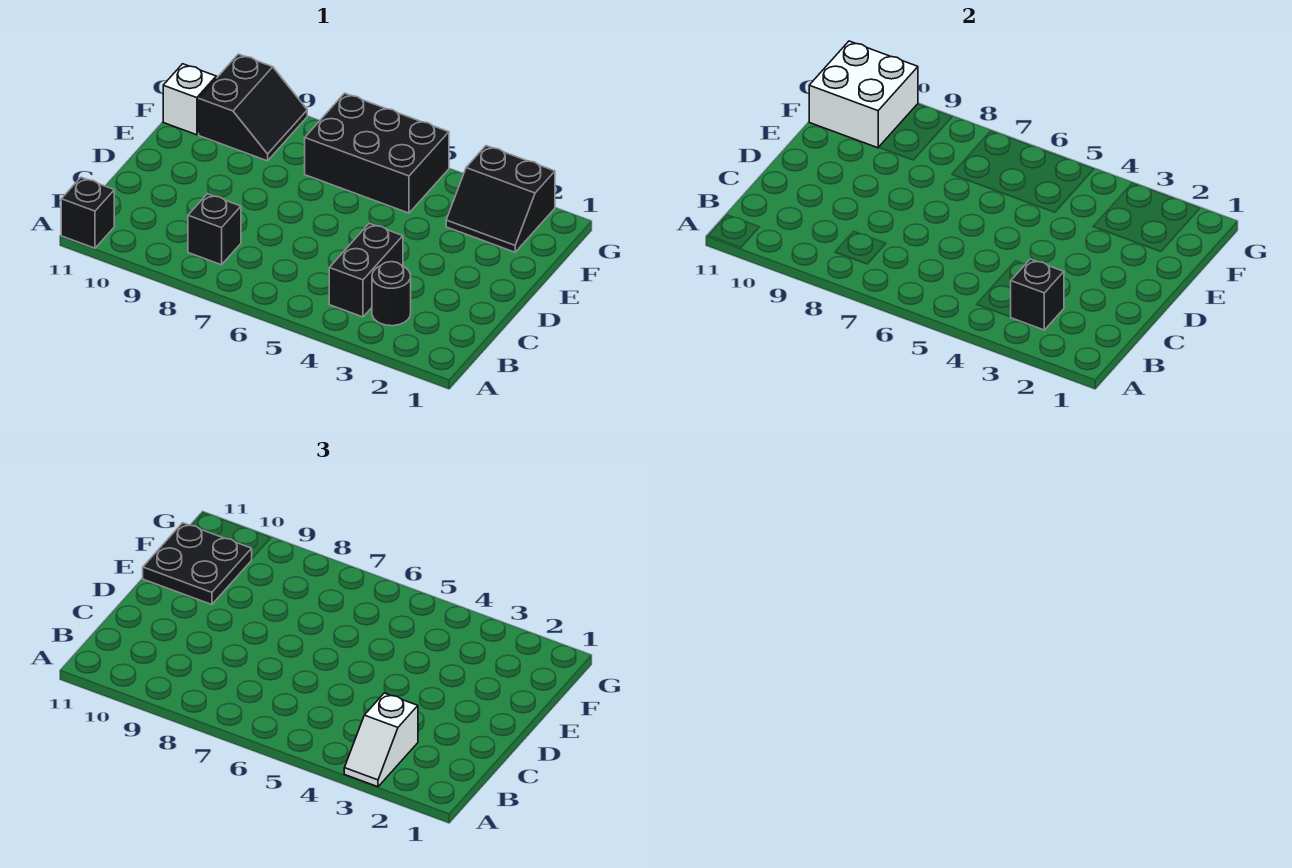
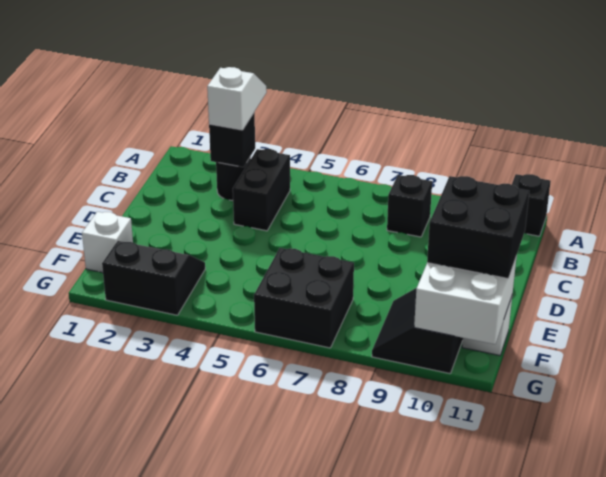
black plate E10:F11 level 3 -> black brick E10:F11 level 3
none -> white brick F1 level 1
black brick F5:G7 level 1 -> black brick F6:G7 level 1

